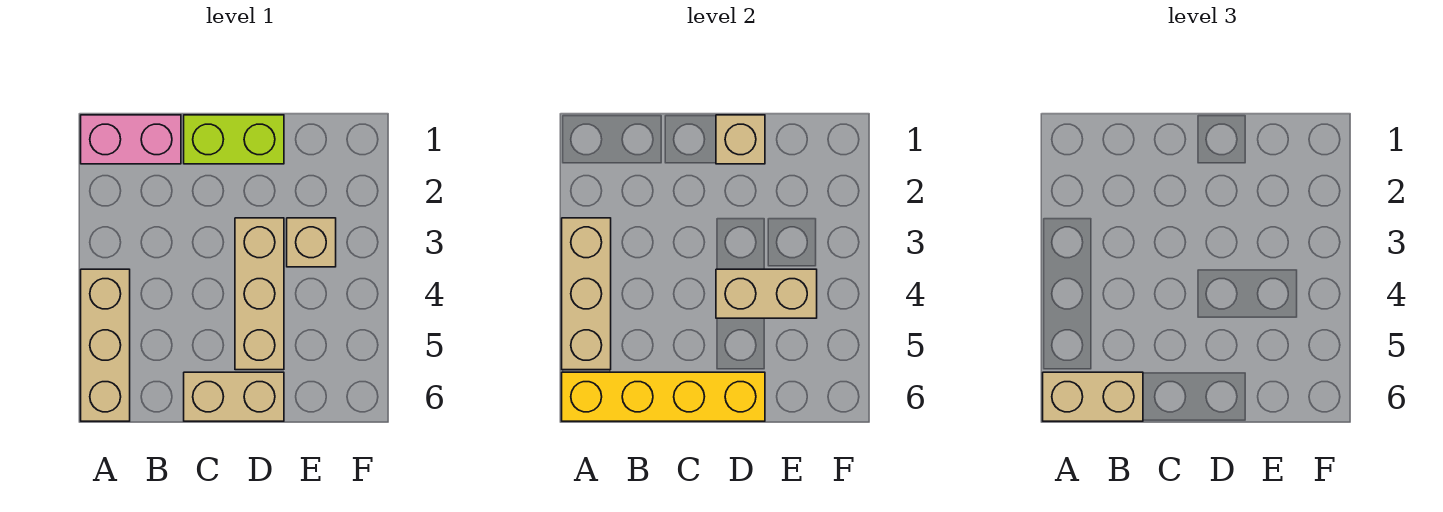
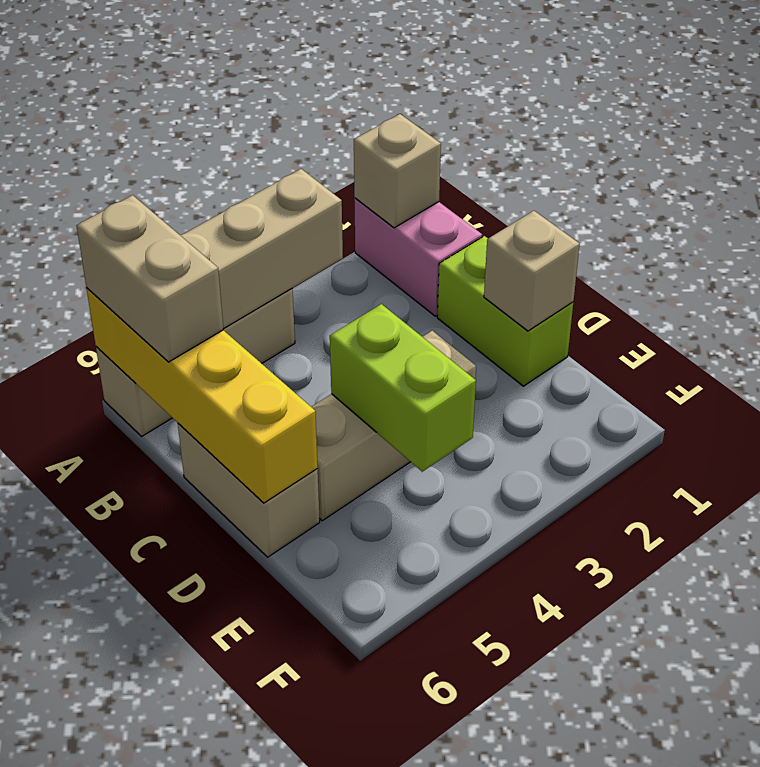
tan brick D4:E4 level 2 -> lime brick D4:E4 level 2
tan brick E3 level 1 -> tan brick A1 level 2

